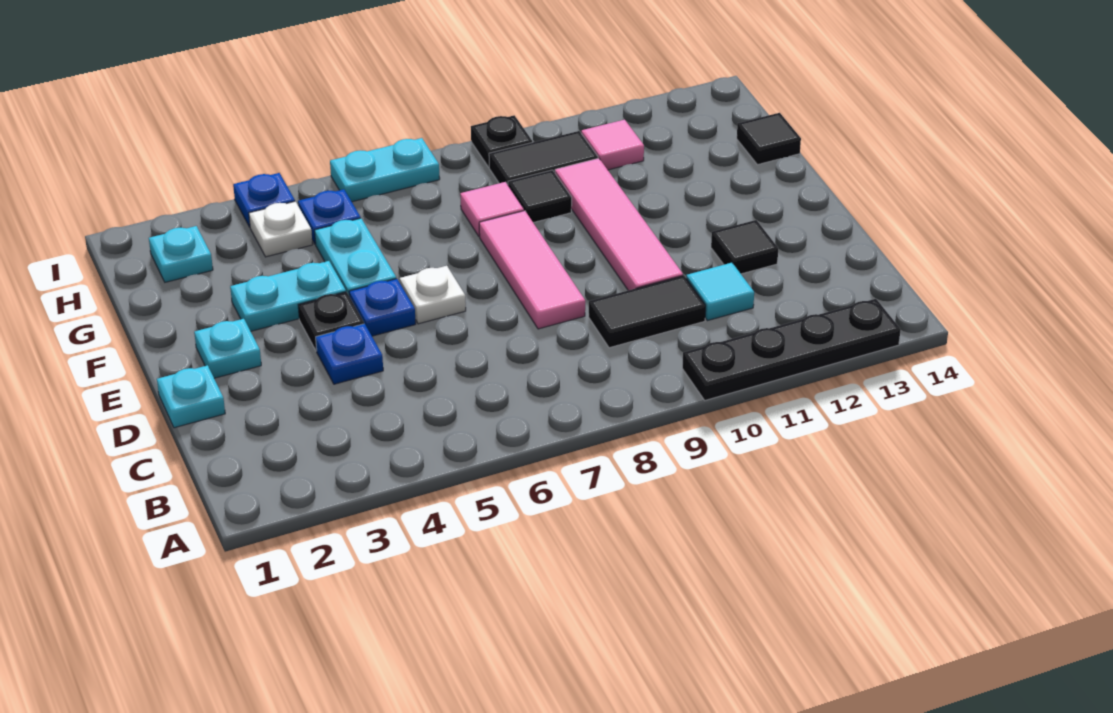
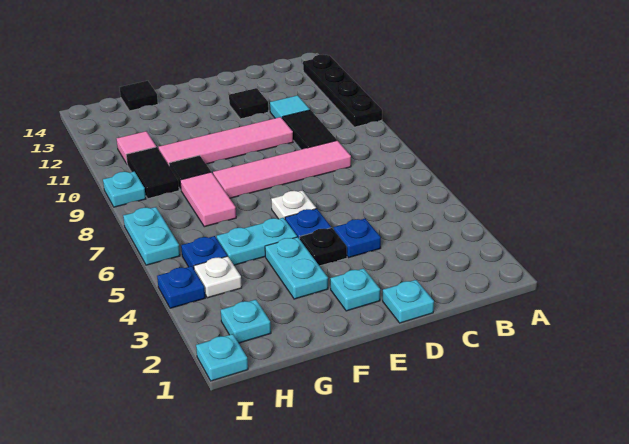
pink tile D8:F8 level 1 -> pink tile C8:F8 level 1
pink tile G8 level 1 -> pink tile G7:G8 level 1
none -> cyan plate I1 level 1
black plate I9 level 1 -> cyan plate I9 level 1

